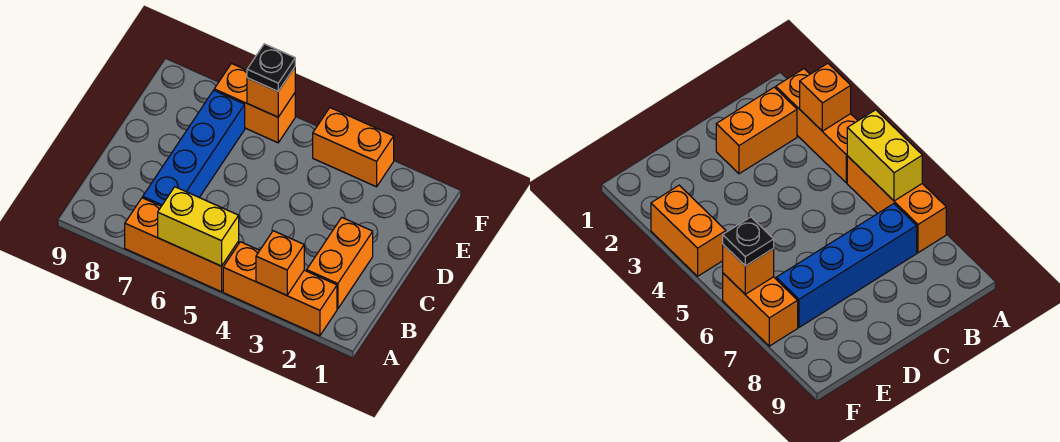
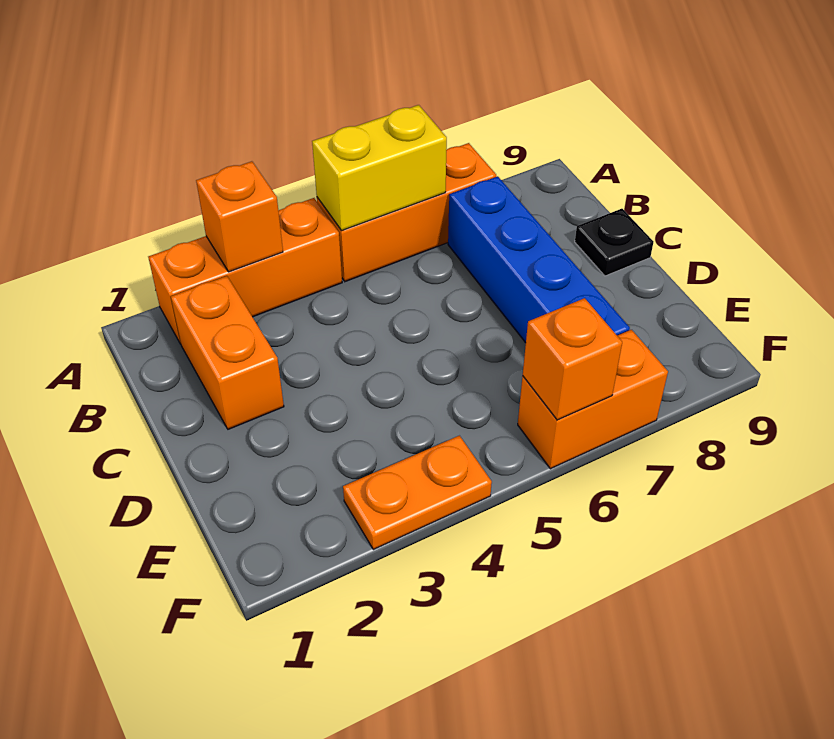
orange brick F3:F4 level 1 -> orange plate F3:F4 level 1
black plate F6 level 3 -> black plate C9 level 1

